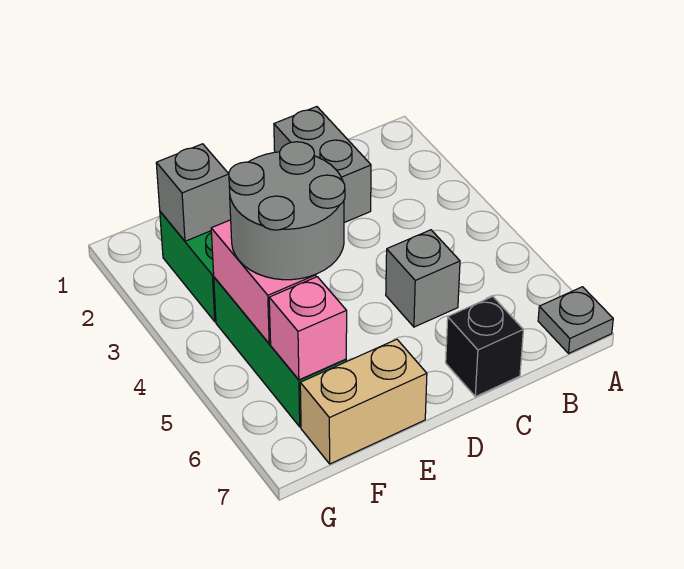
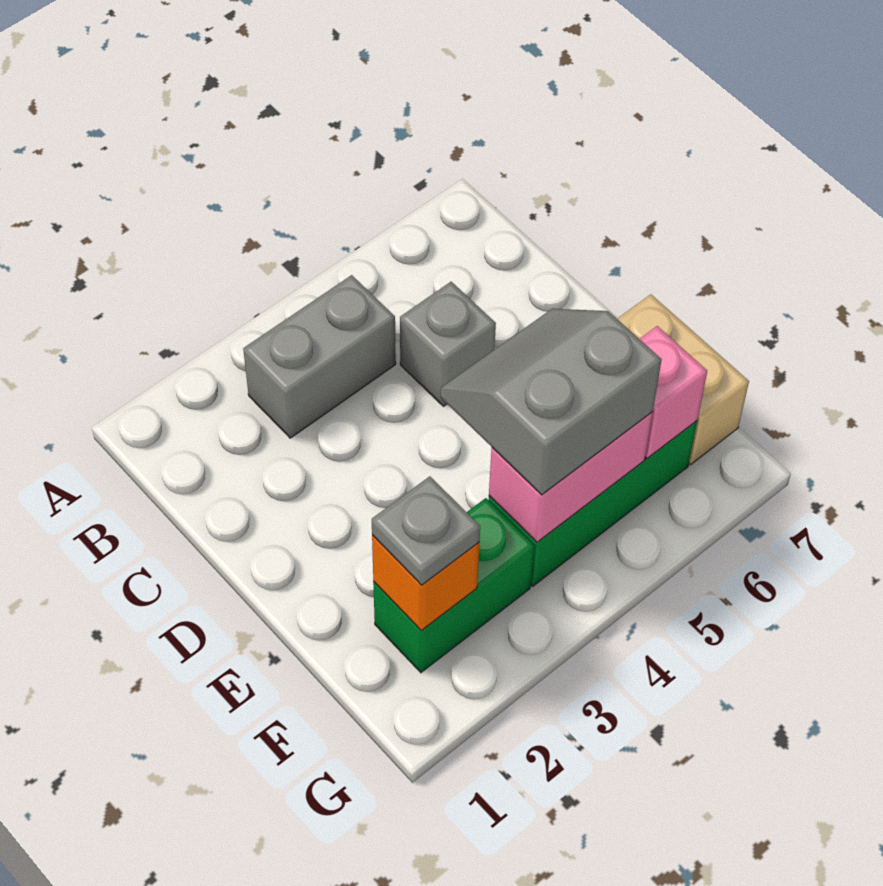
grey plate A7 level 1 -> grey plate F2 level 3
grey brick C1:C2 level 1 -> grey brick B3:B4 level 1
black brick C7 level 1 -> none
grey round brick E4:F5 level 3 -> grey slope E4:F5 level 3 top F
grey brick F2 level 2 -> orange brick F2 level 2

